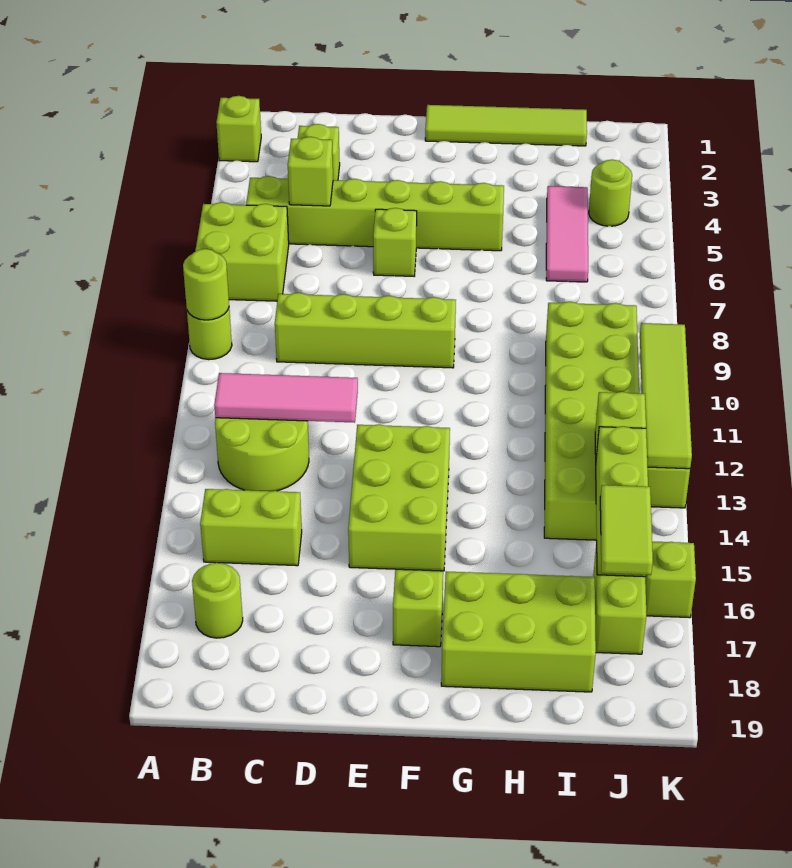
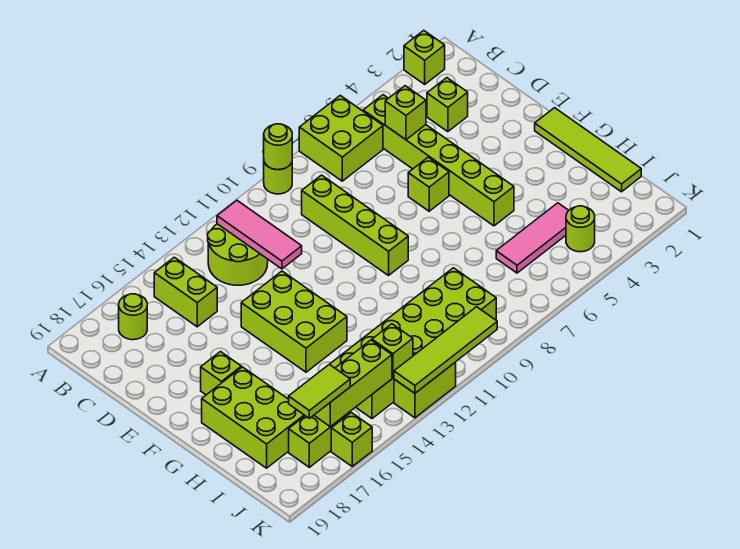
lime brick E13:F15 level 1 -> lime brick E13:G14 level 1

